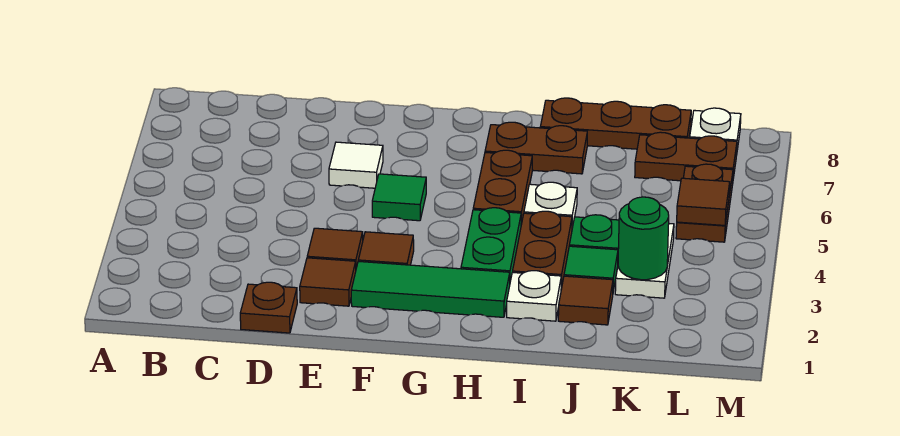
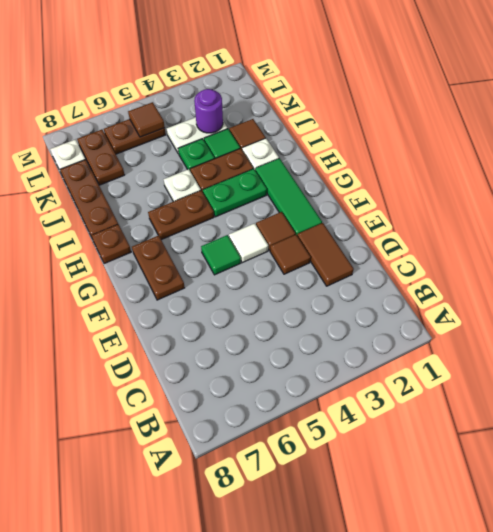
brown plate D1 level 1 -> brown plate H8 level 1
brown tile E2 level 1 -> brown tile D2:E2 level 1
white tile E6 level 1 -> white tile F4 level 1
brown plate H7:I7 level 1 -> brown plate F7:G7 level 1
green round brick K3 level 2 -> purple round brick K3 level 2

